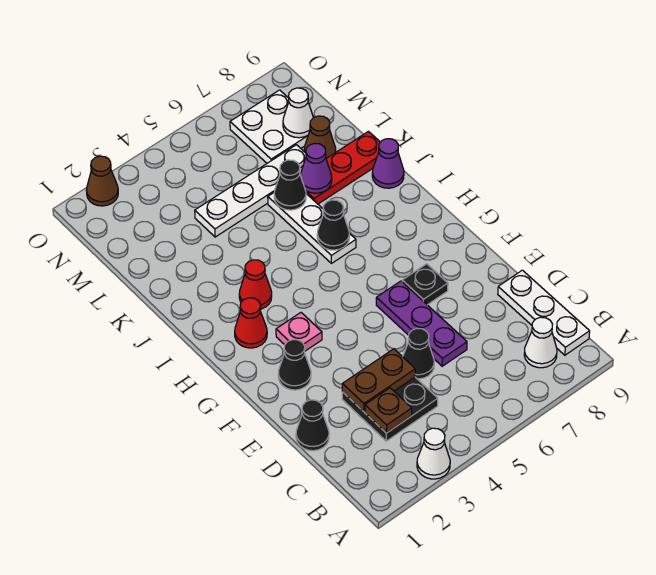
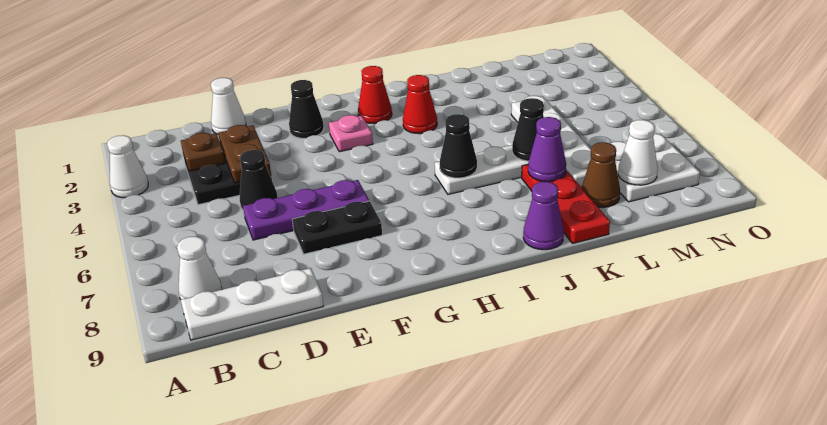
black cone D1 level 1 -> white cone D1 level 1
black plate F7 level 1 -> black plate E7:F7 level 1
brown cone O2 level 1 -> none

